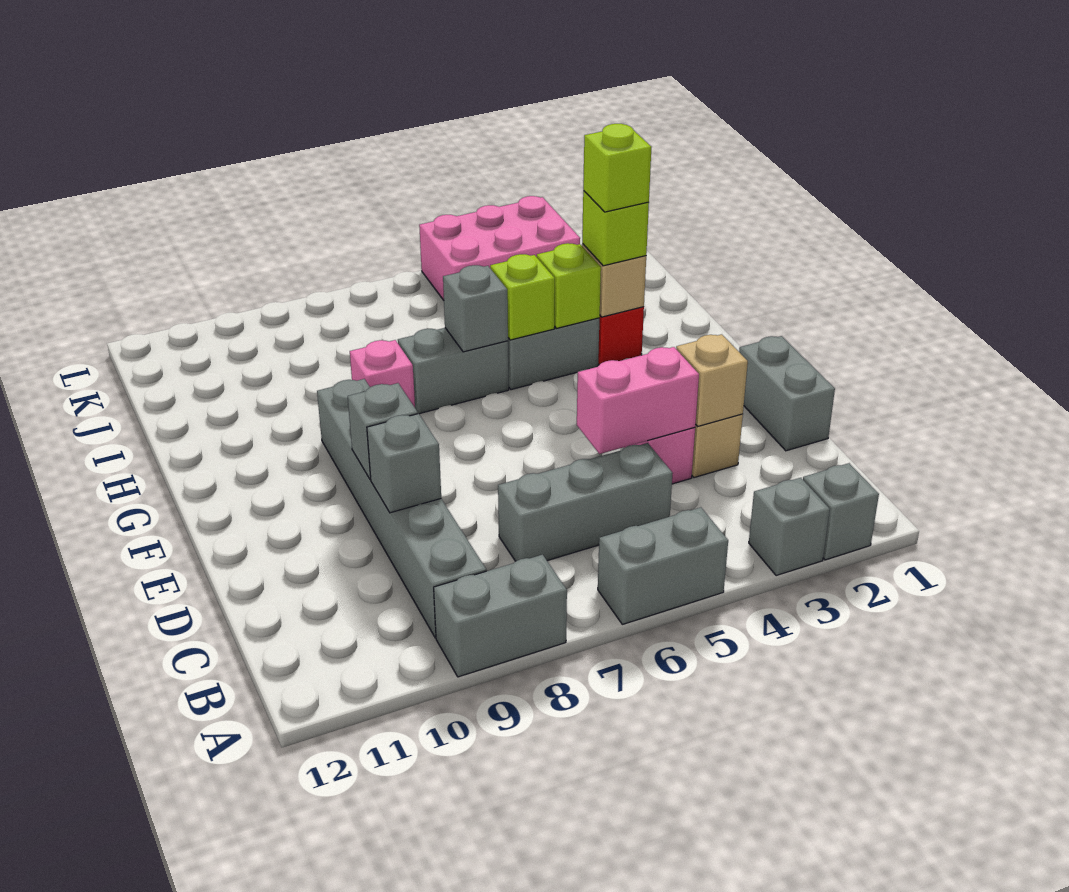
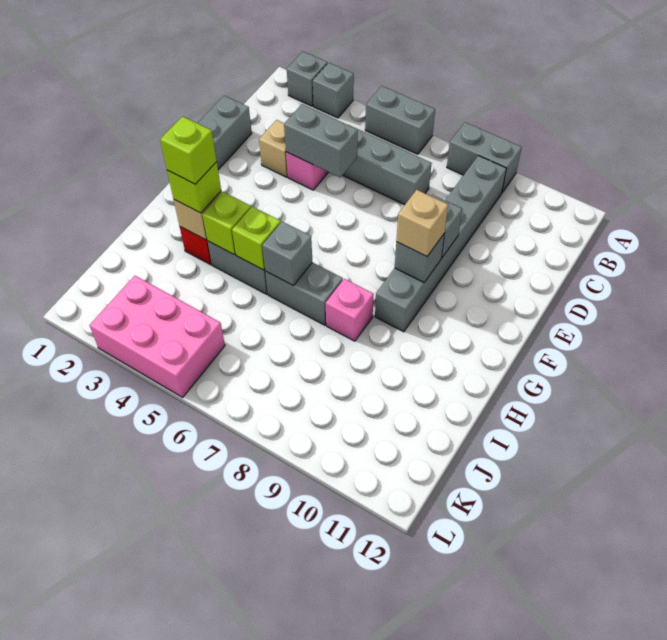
tan brick D3 level 2 -> tan brick F9 level 3
pink brick D4:D5 level 2 -> grey brick D4:D5 level 2
grey brick D9 level 2 -> grey brick F9 level 2

